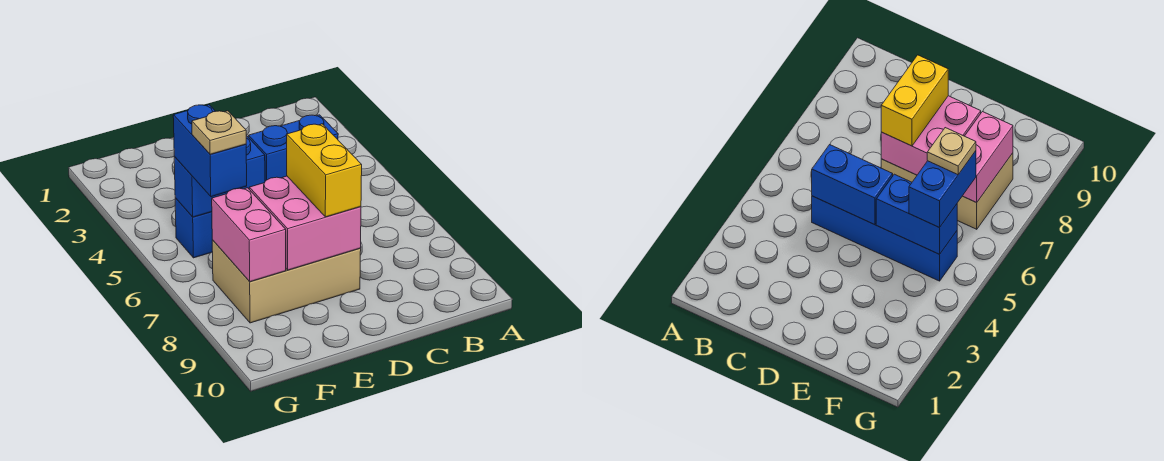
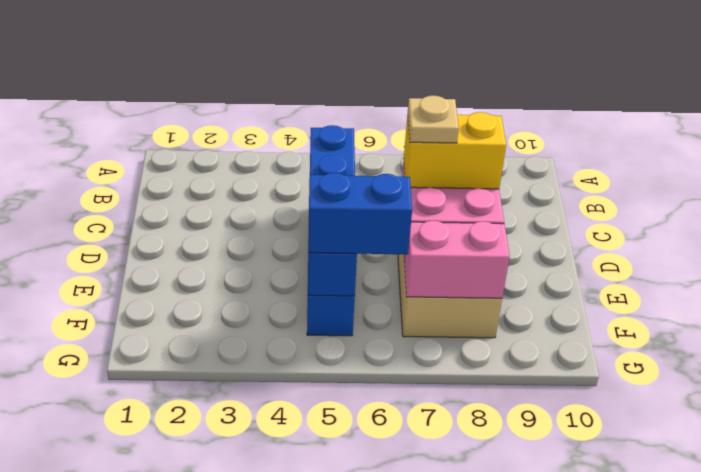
tan plate F6 level 4 -> tan plate D7 level 4

